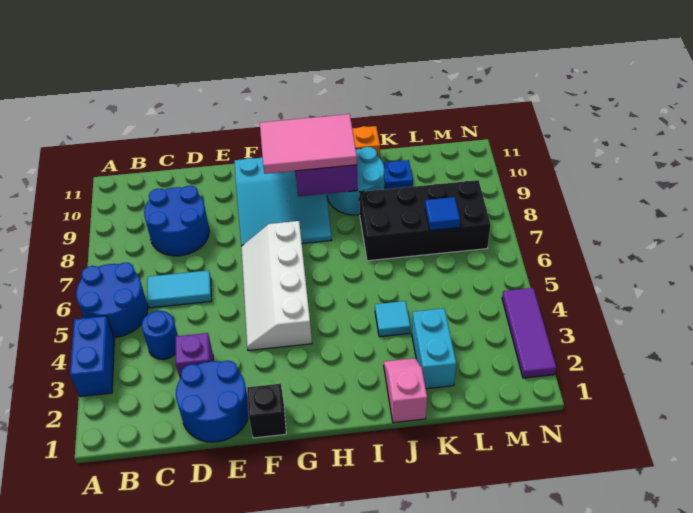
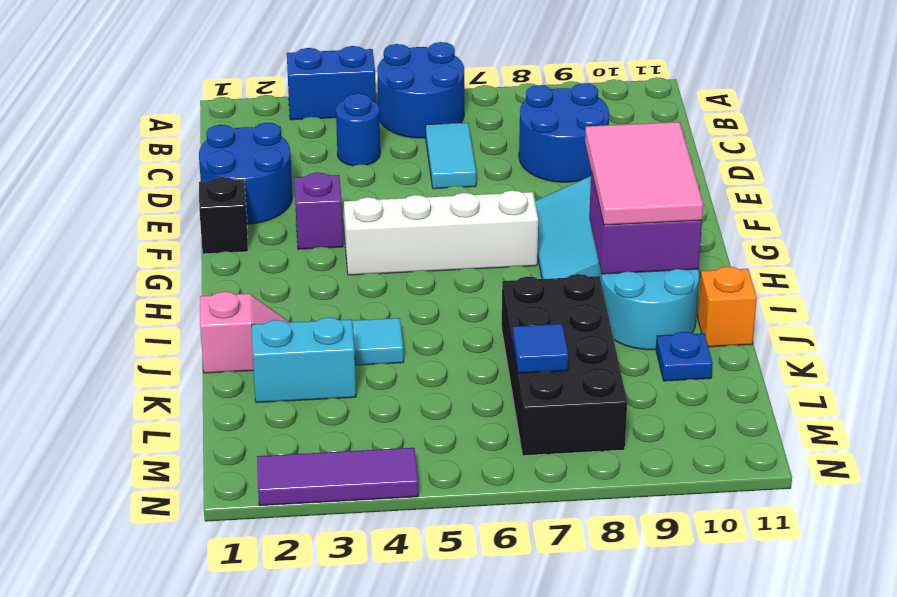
purple brick D3 level 1 -> purple brick F3 level 1

